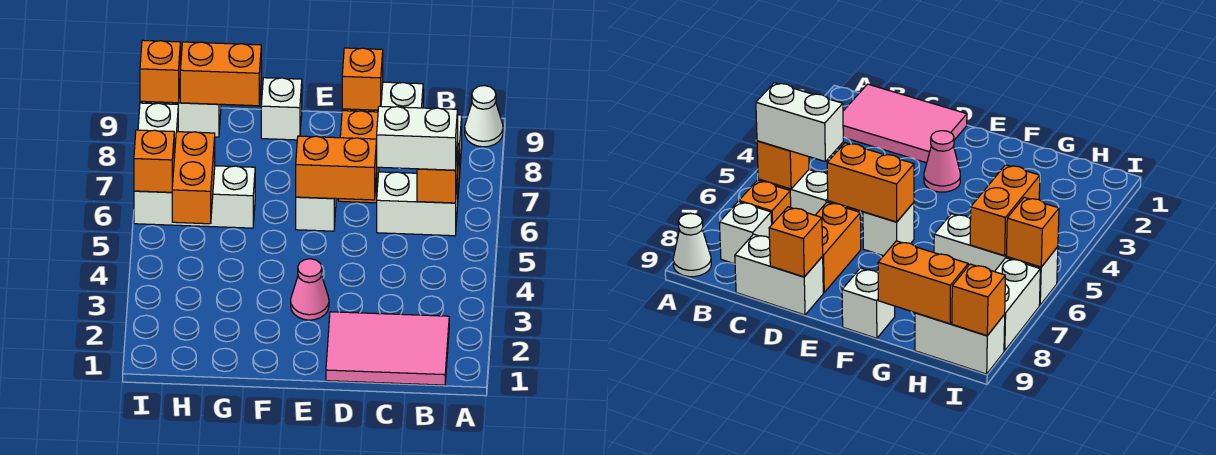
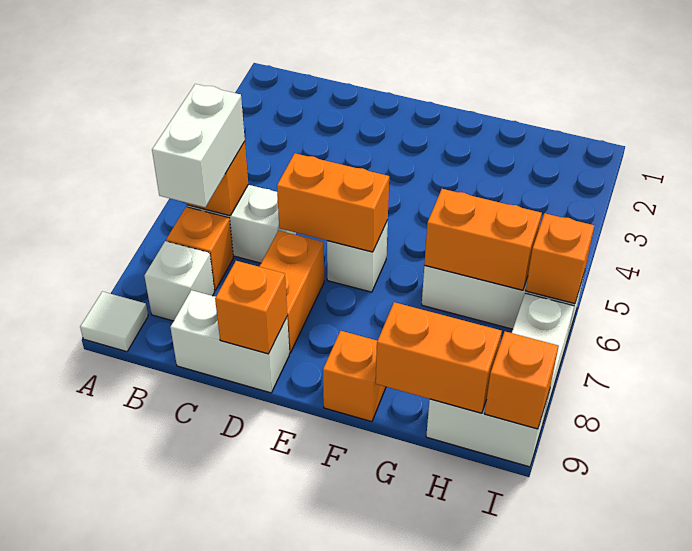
white cone A9 level 1 -> white tile A9 level 1
pink tile B1:D2 level 1 -> none
white brick B6:C6 level 3 -> white brick B6:B7 level 3
pink cone E3 level 1 -> none
white brick F9 level 1 -> orange brick F9 level 1
orange brick H5:H6 level 2 -> orange brick G6:H6 level 2

